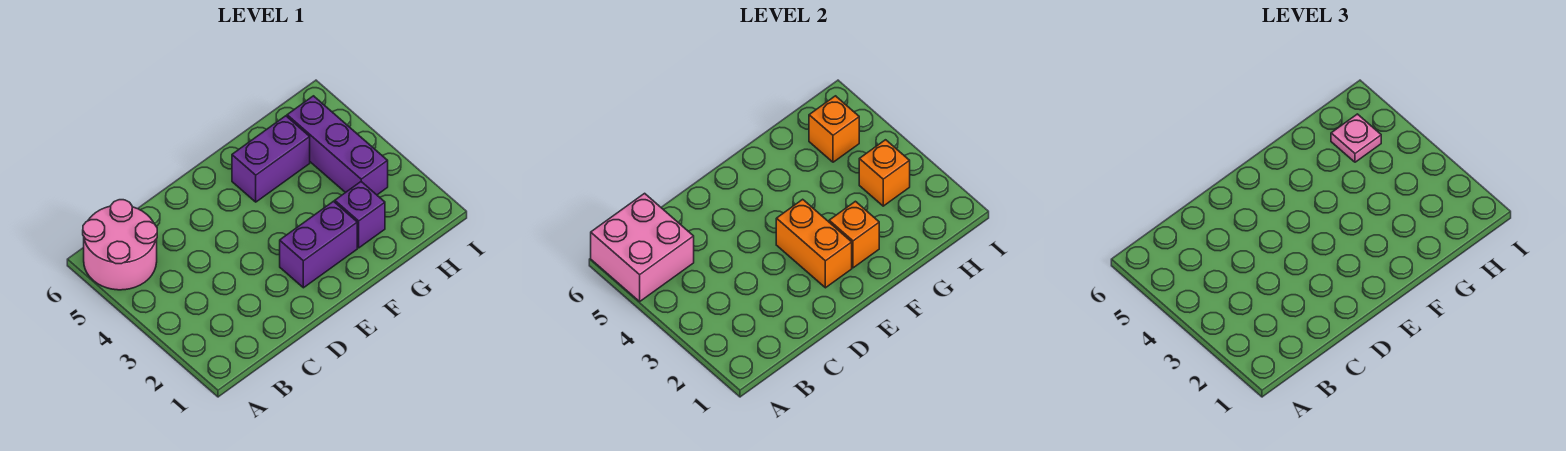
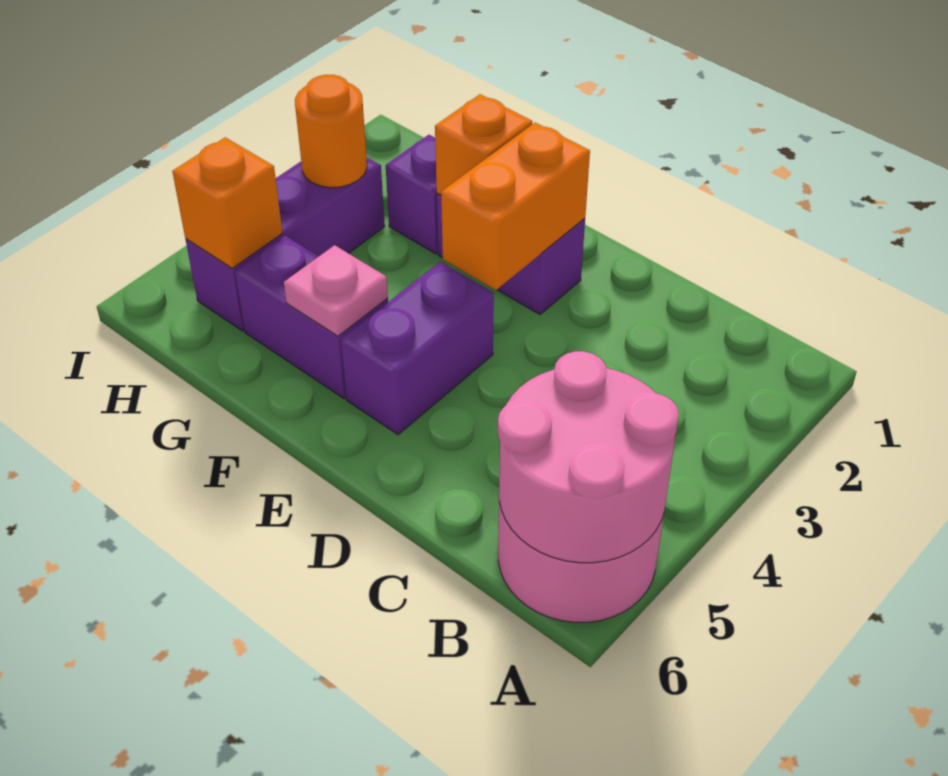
pink brick A5:B6 level 2 -> pink round brick A5:B6 level 2
none -> purple brick E4:E5 level 1
orange brick H3 level 2 -> orange round brick H3 level 2
pink plate H5 level 3 -> pink plate F5 level 2

